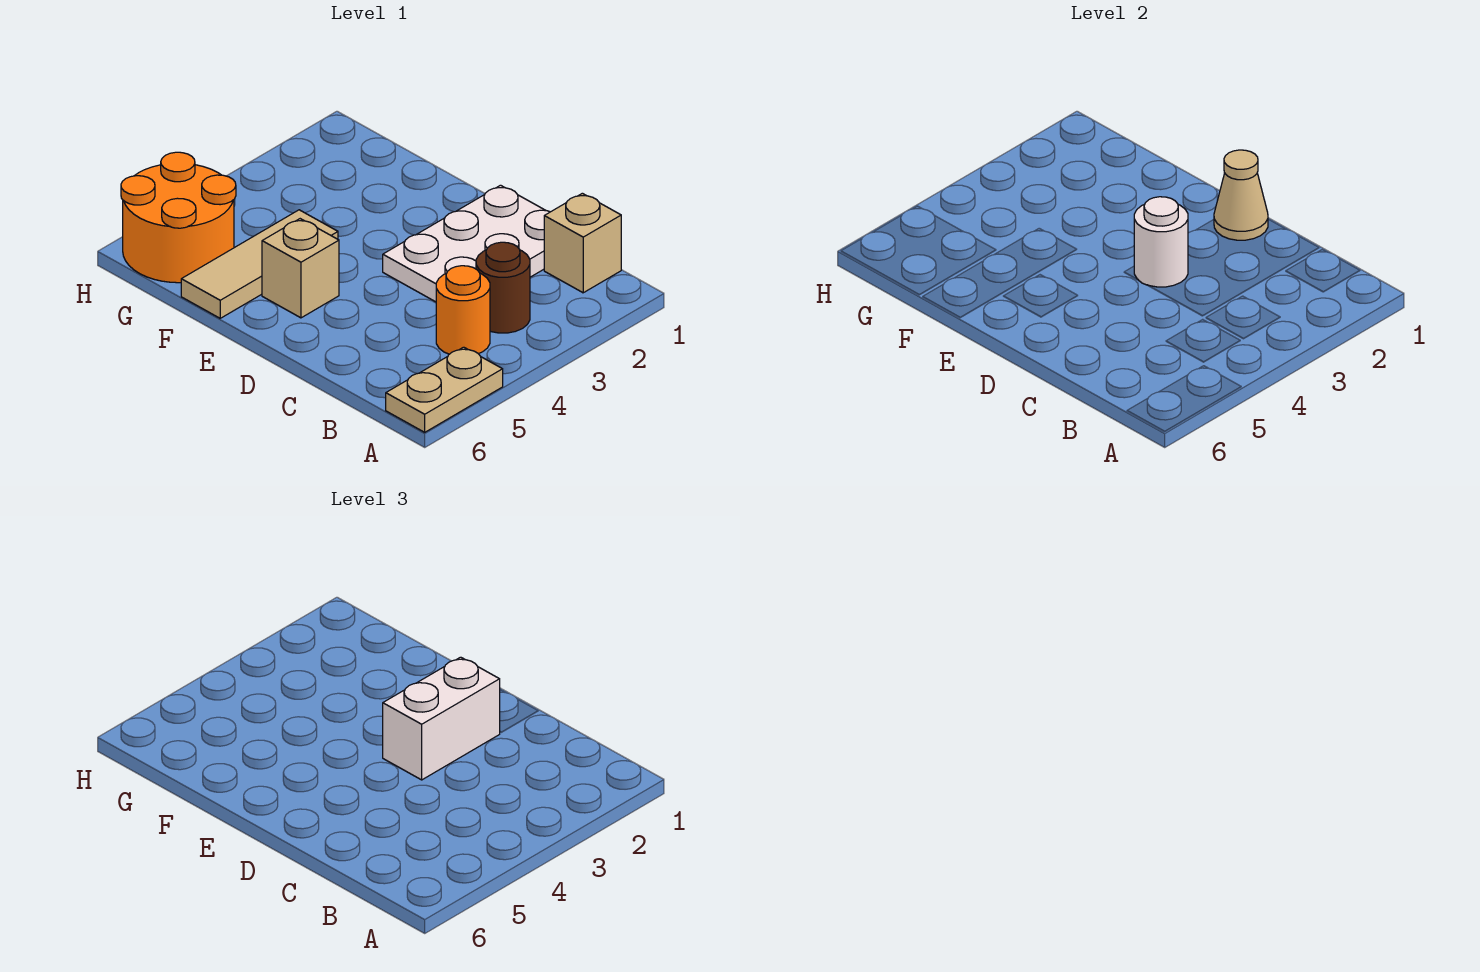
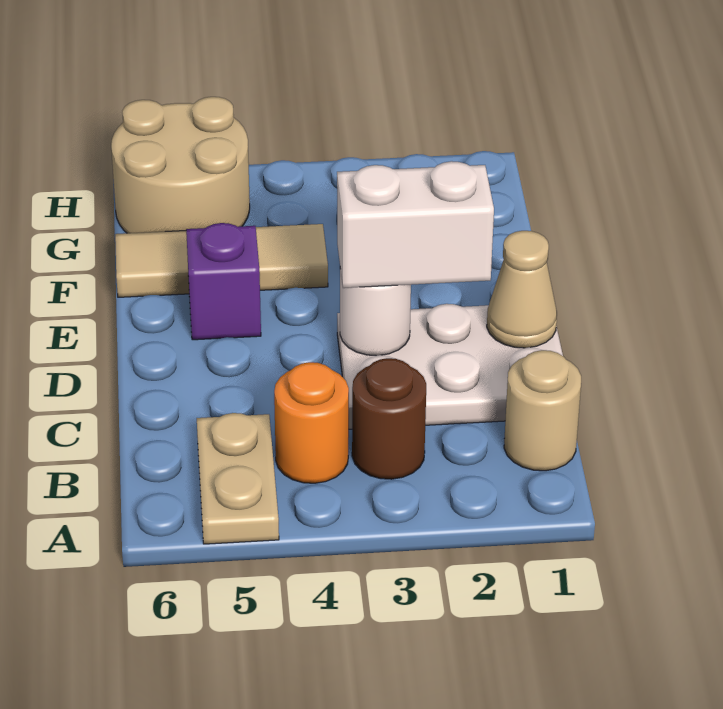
tan plate A5:A6 level 1 -> tan plate A5:B5 level 1
tan brick B1 level 1 -> tan round brick B1 level 1
tan brick E5 level 1 -> purple brick E5 level 1
orange round brick G5:H6 level 1 -> tan round brick G5:H6 level 1

